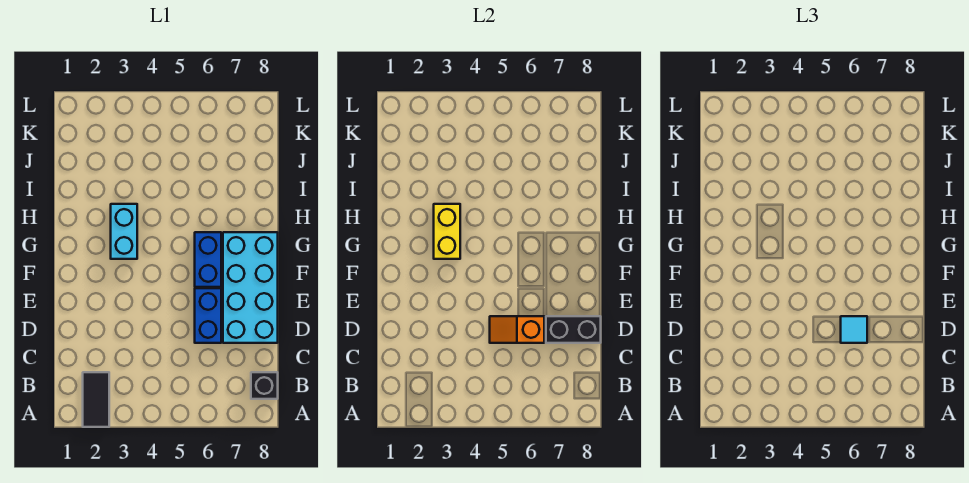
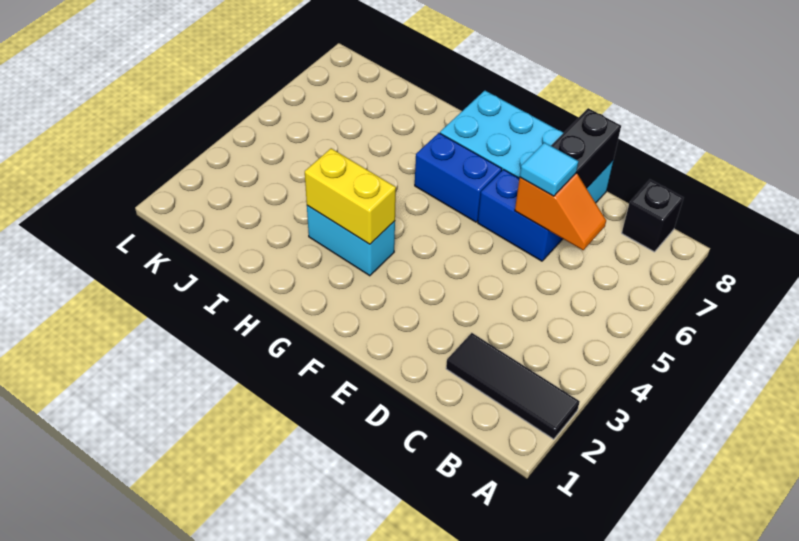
black tile A2:B2 level 1 -> black tile A2:C2 level 1
orange slope D5:D6 level 2 top 6 -> orange slope C6:D6 level 2 top D

